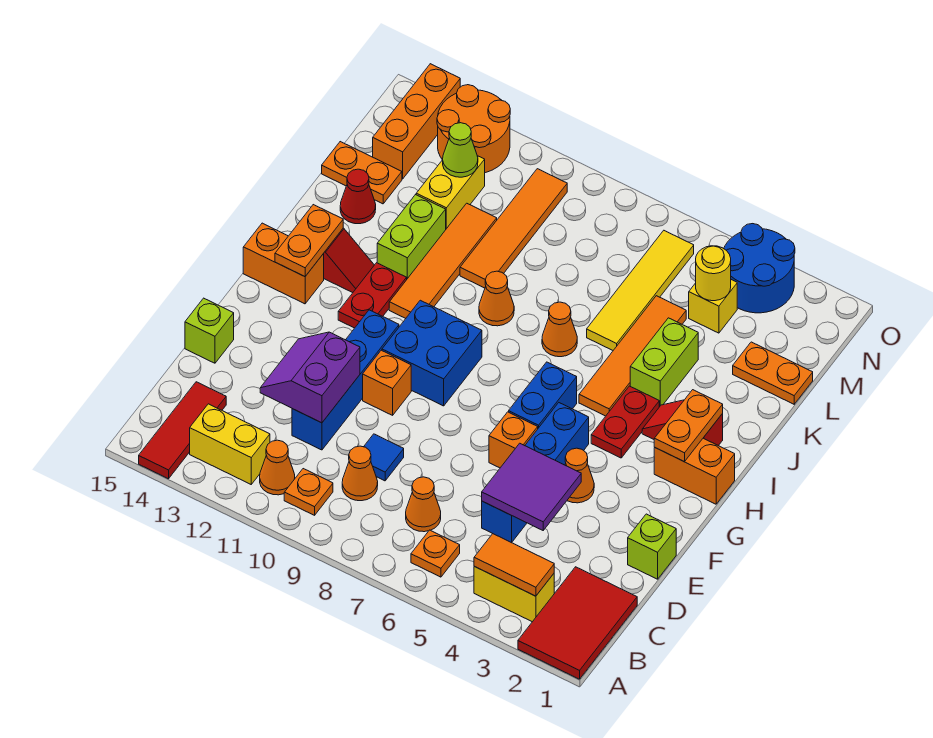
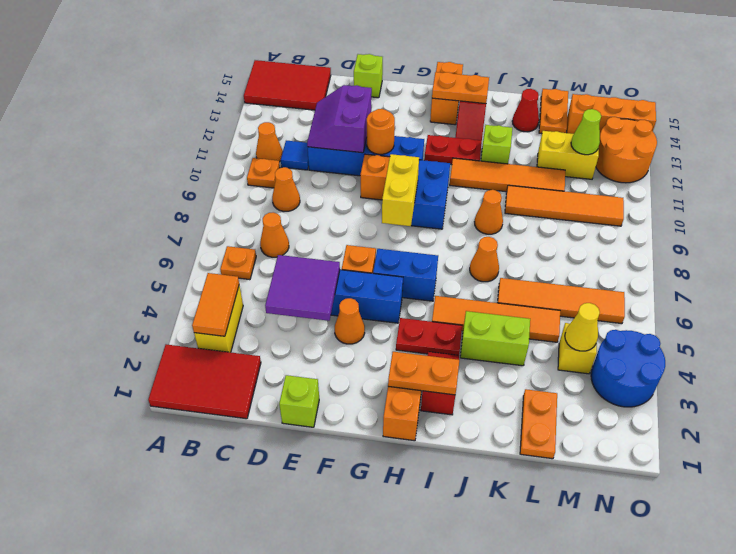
red tile A14:C14 level 1 -> red tile A14:C15 level 1
yellow brick B12:B13 level 1 -> yellow brick G8:G9 level 2
blue tile D9 level 1 -> blue tile C11 level 1
purple slope D11:E12 level 2 top 11 -> purple slope D11:E12 level 2 top E
none -> orange round brick F11 level 2
lime brick J12:K12 level 1 -> lime brick J12 level 1
yellow tile K6:N6 level 1 -> orange tile K6:N6 level 1
yellow round brick M4 level 2 -> yellow cone M4 level 2

